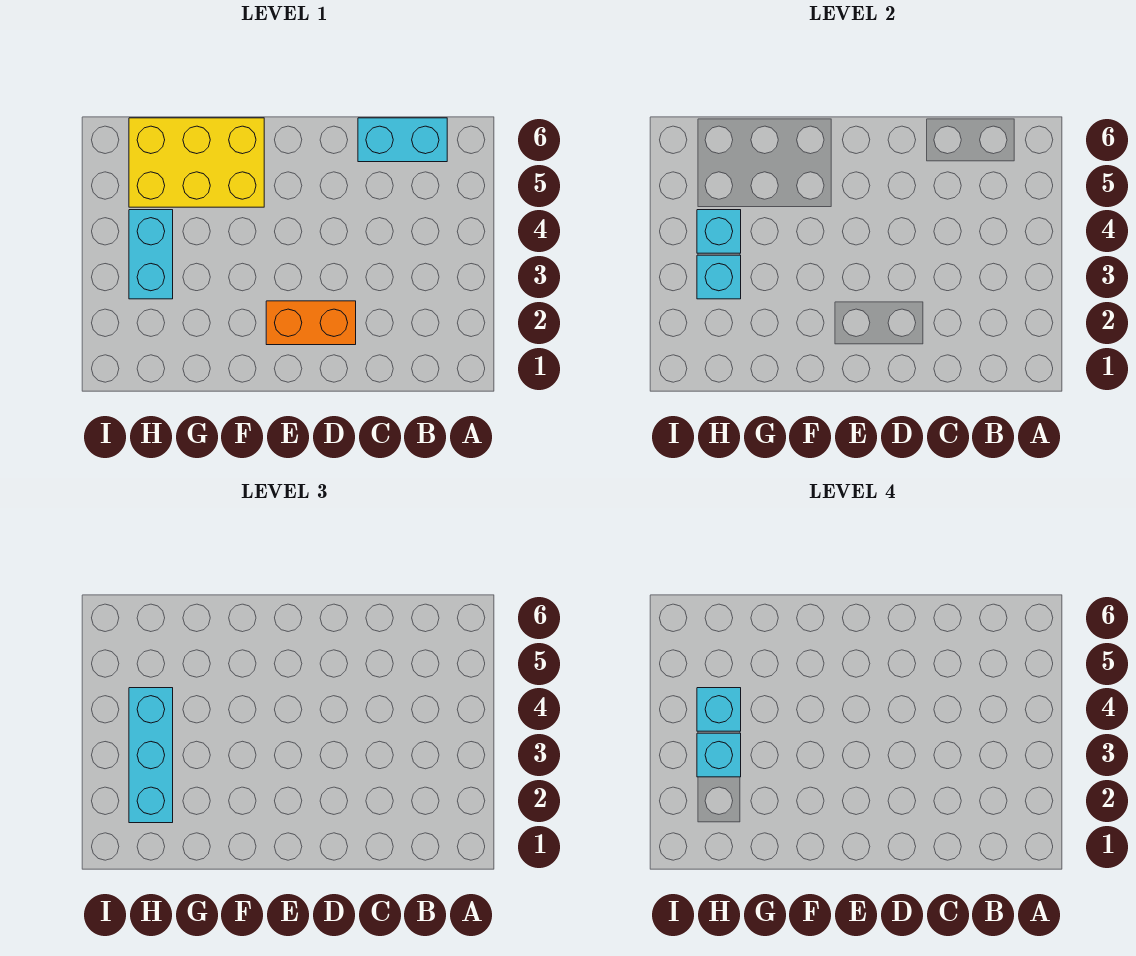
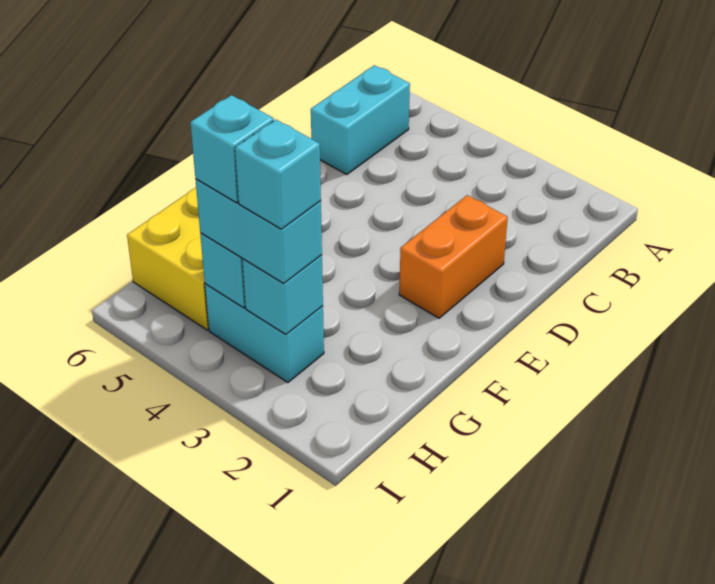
cyan brick H2:H4 level 3 -> cyan brick H3:H4 level 3

